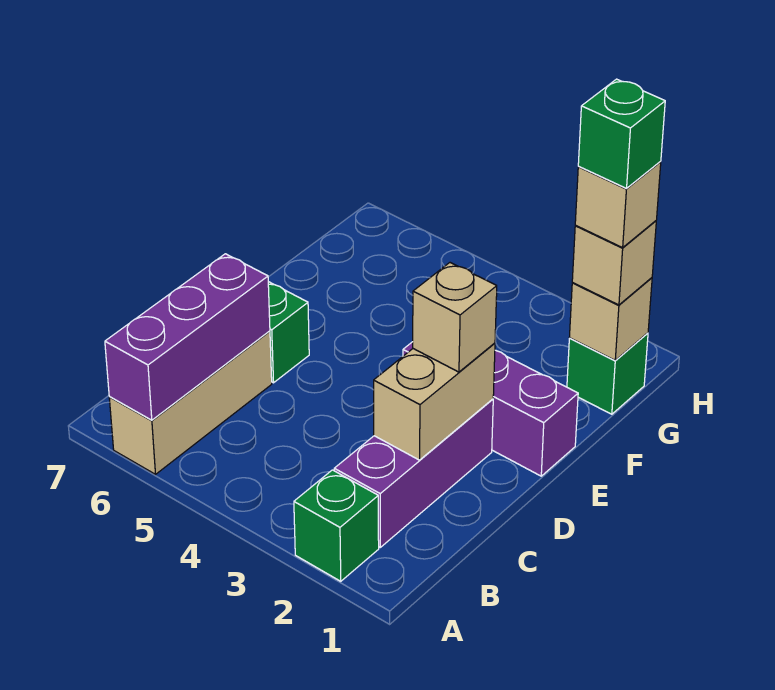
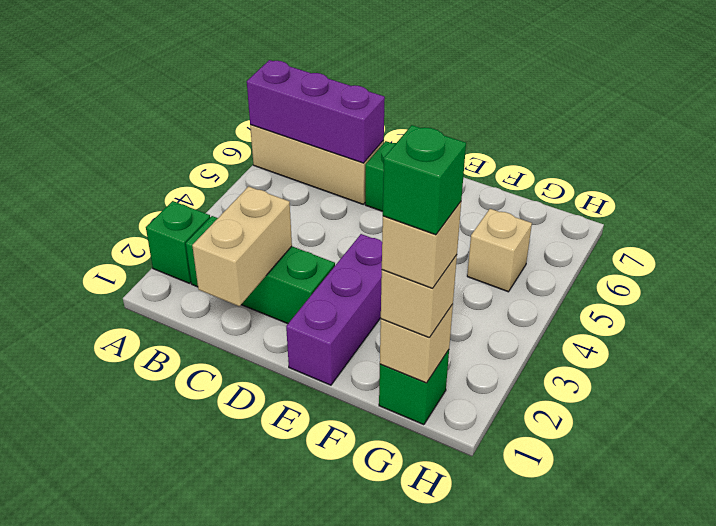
purple brick B2:D2 level 1 -> green brick B2:D2 level 1
tan brick C2:D2 level 2 -> tan brick C1:C2 level 2
tan brick D2 level 3 -> tan brick G5 level 1

